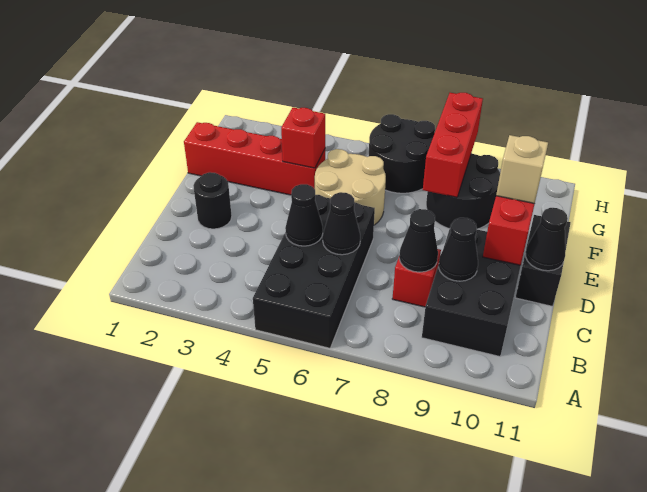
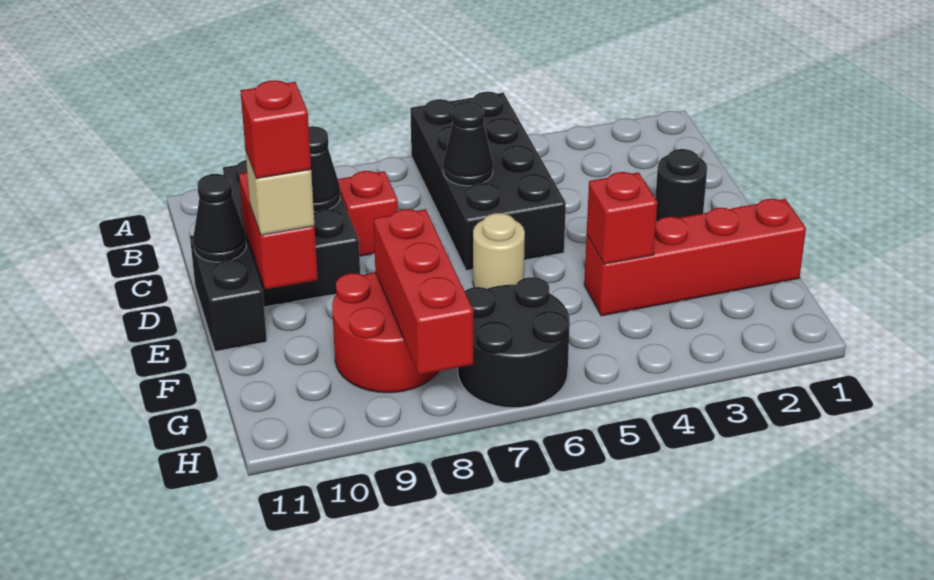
black cone C5 level 2 -> none
black cone C8 level 2 -> none
tan round brick E5:F6 level 1 -> tan round brick E6 level 1
none -> red brick E10 level 4
black round brick F8:G9 level 1 -> red round brick F8:G9 level 1

